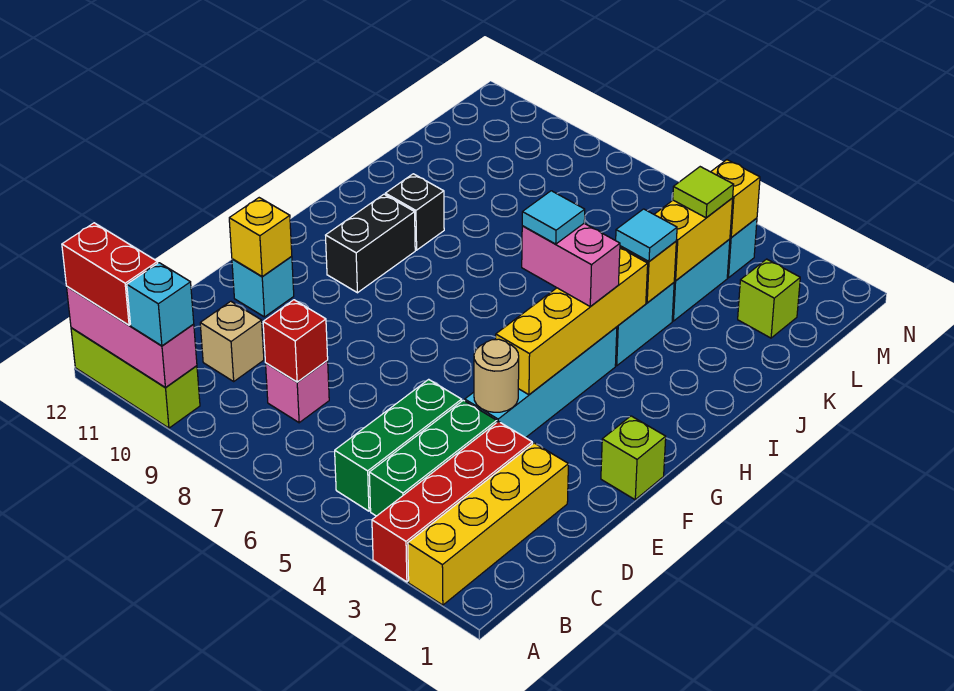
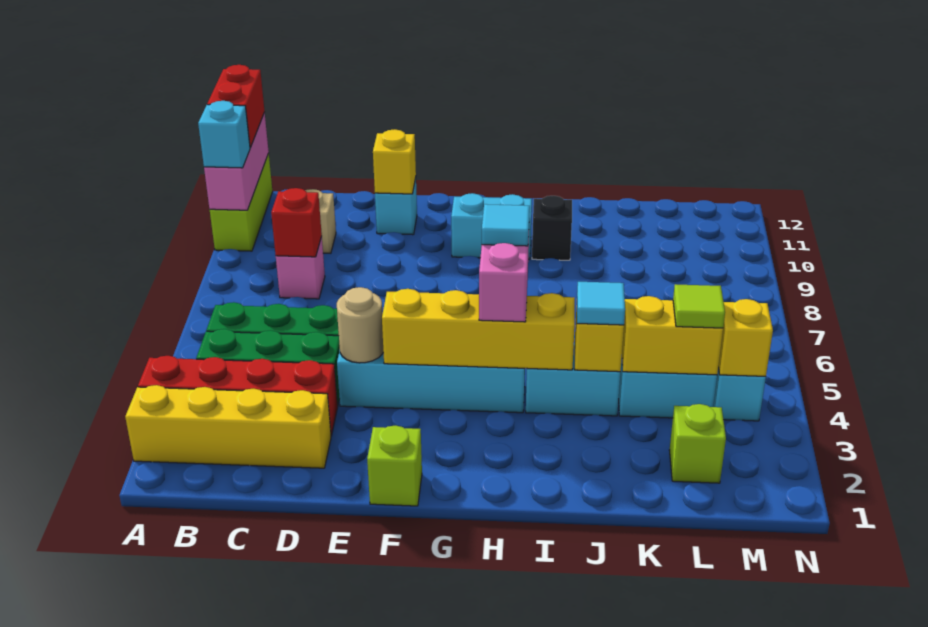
black brick G10:H10 level 1 -> cyan brick G10:H10 level 1

